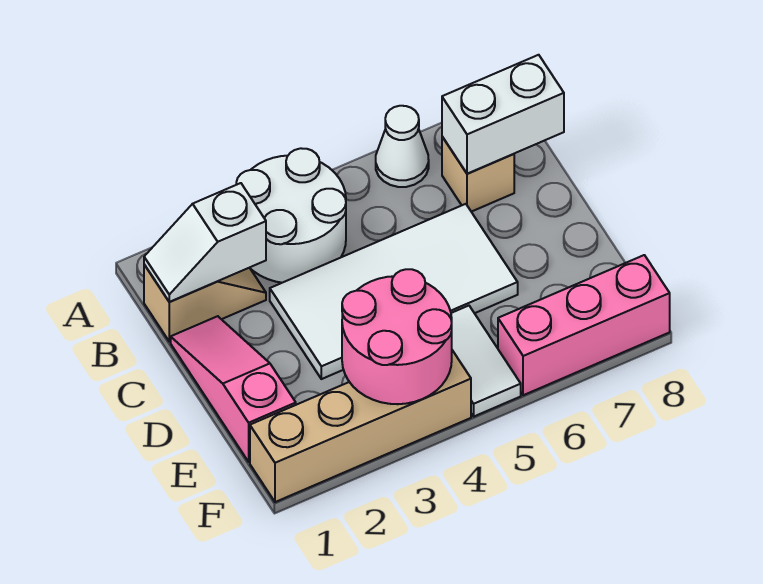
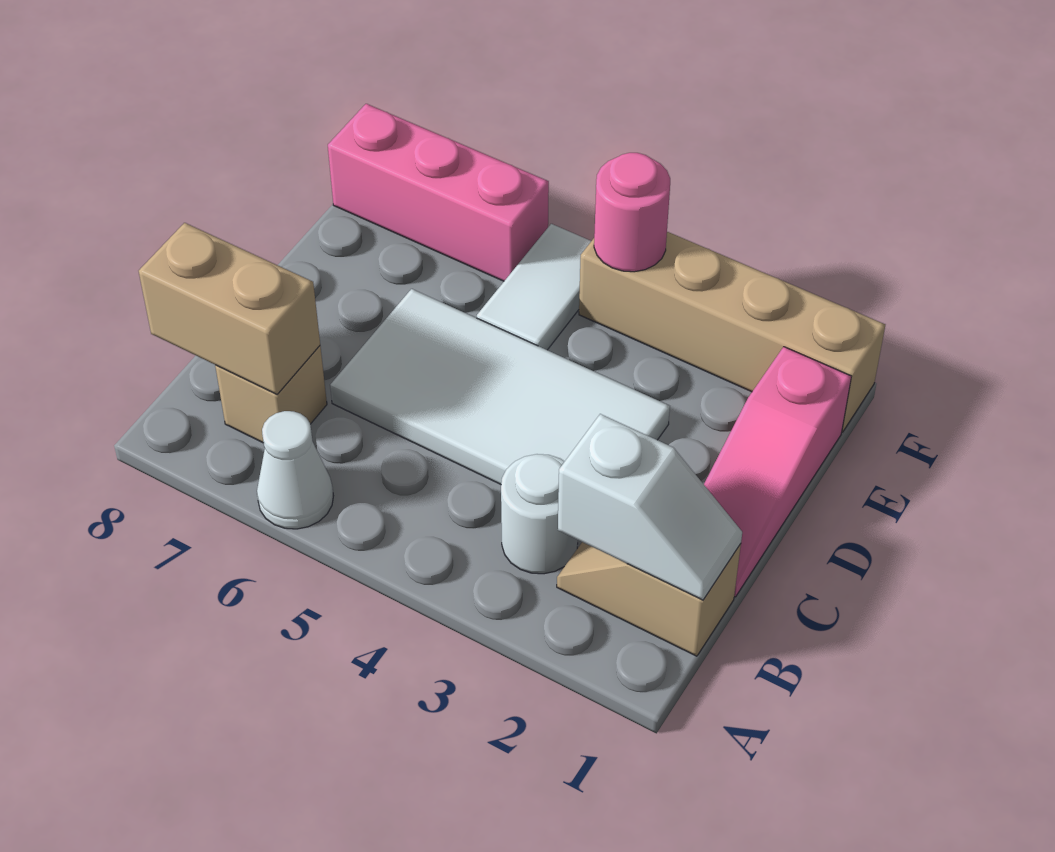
white round brick A3:B4 level 1 -> white round brick B3 level 1
white brick B7:B8 level 2 -> tan brick B7:B8 level 2
pink round brick E3:F4 level 2 -> pink round brick F4 level 2

